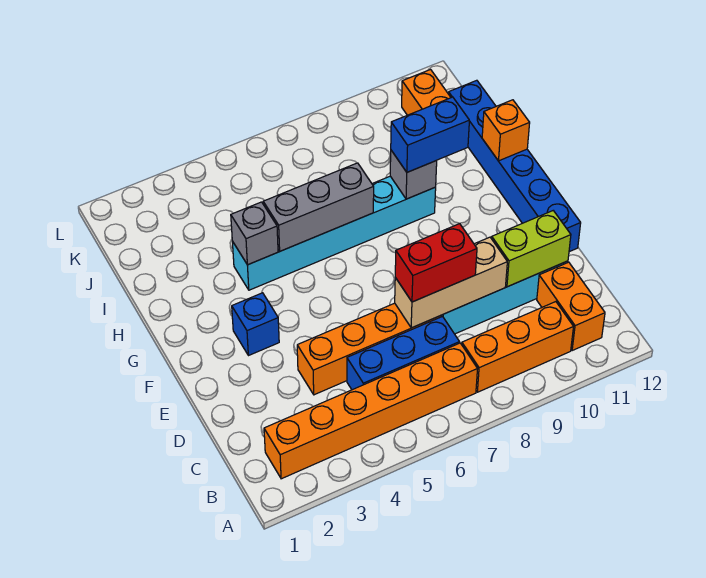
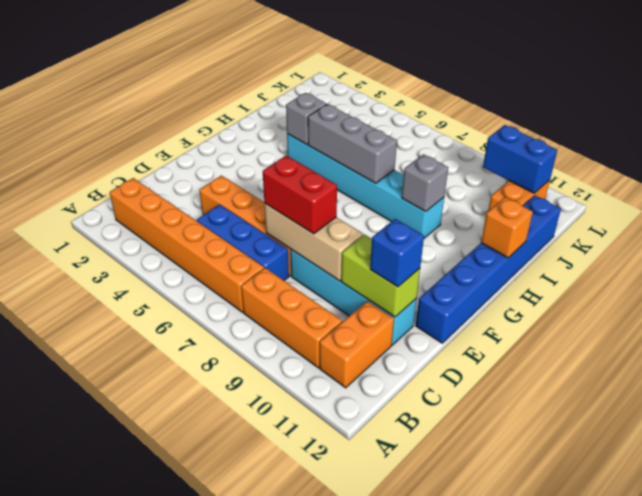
blue brick F3 level 1 -> blue brick D11 level 3
blue brick H9:H10 level 3 -> blue brick K10:K11 level 2

